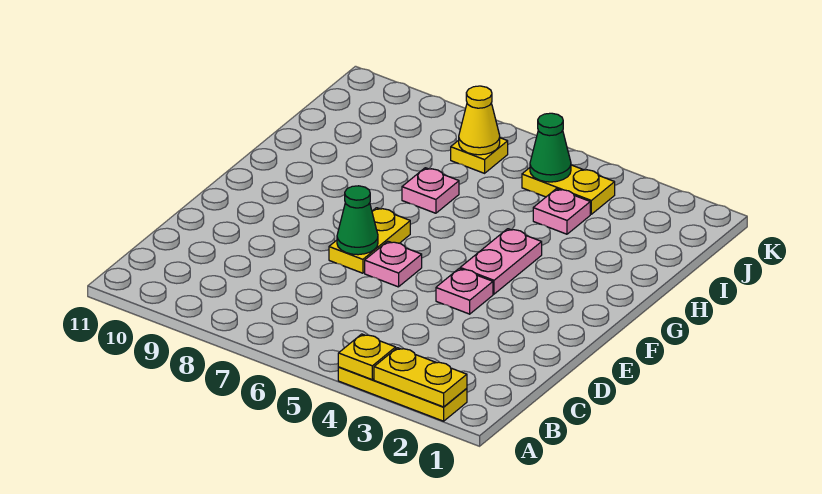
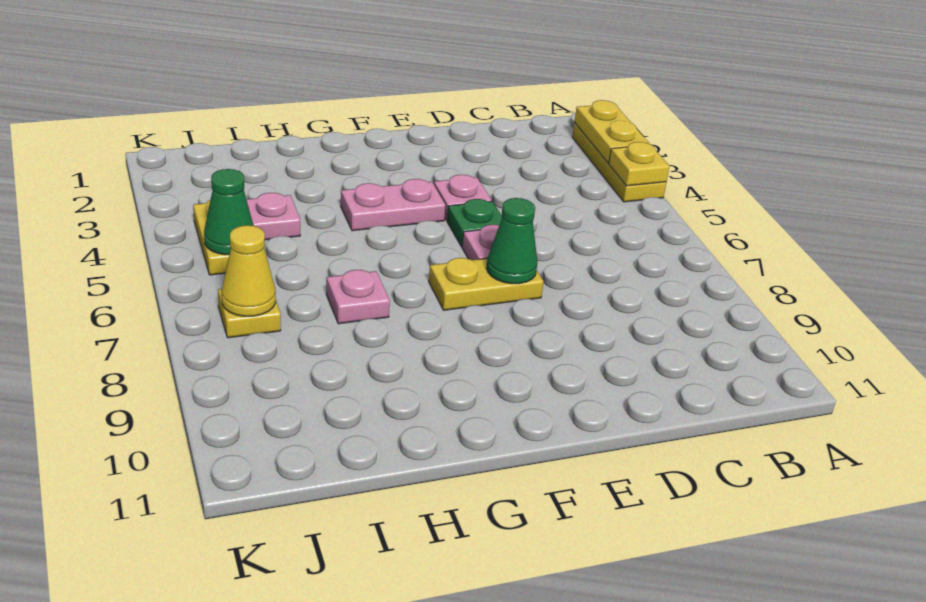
none -> green plate E5 level 1

